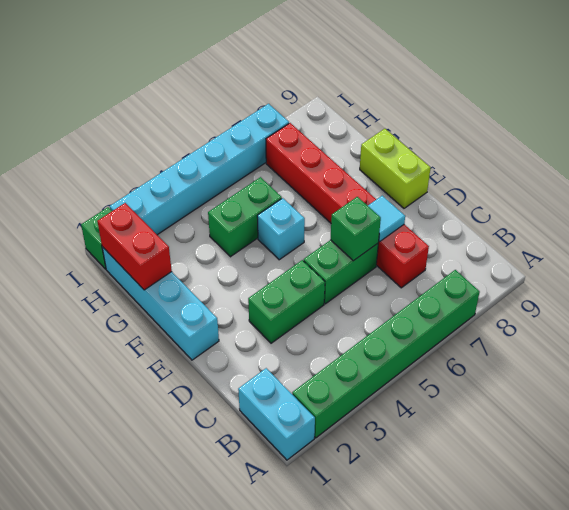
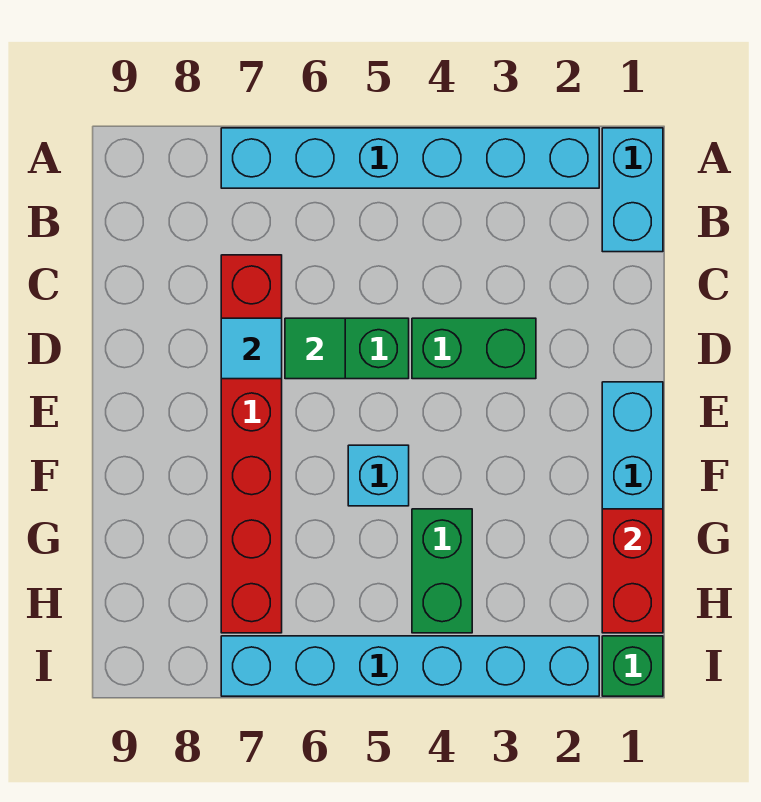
green brick A2:A7 level 1 -> cyan brick A2:A7 level 1
green brick D6 level 2 -> green tile D6 level 2
lime brick E9:F9 level 1 -> none
green brick G4:G5 level 1 -> green brick G4:H4 level 1

